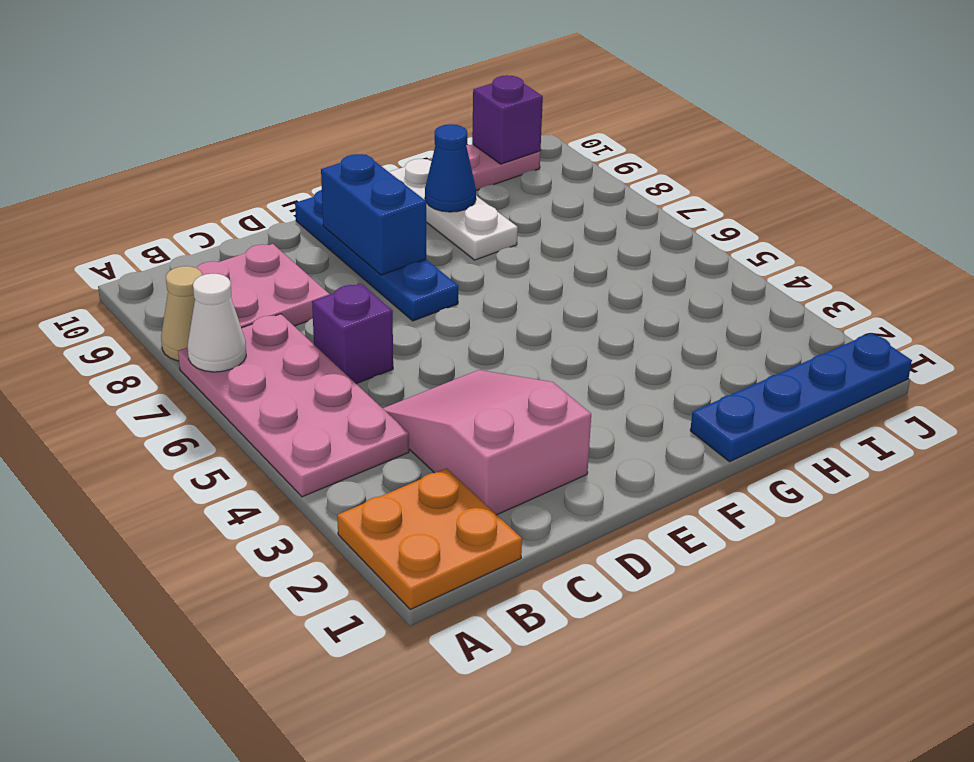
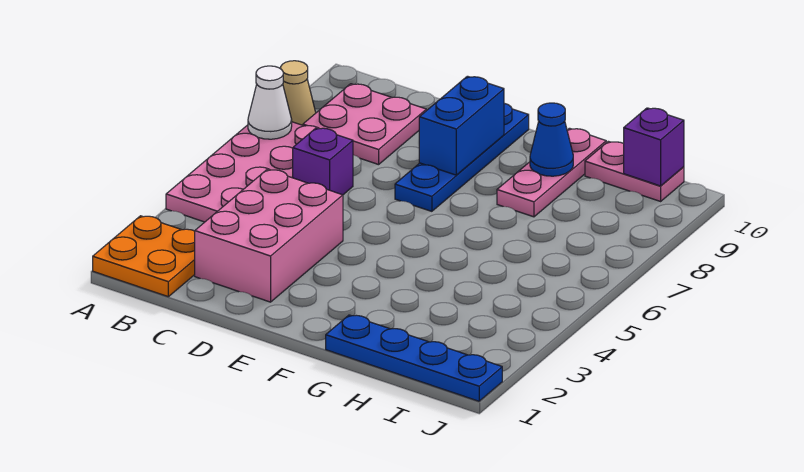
pink slope C2:D4 level 1 top 2 -> pink brick C2:D4 level 1
white plate G8:G10 level 1 -> pink plate G8:G10 level 1

